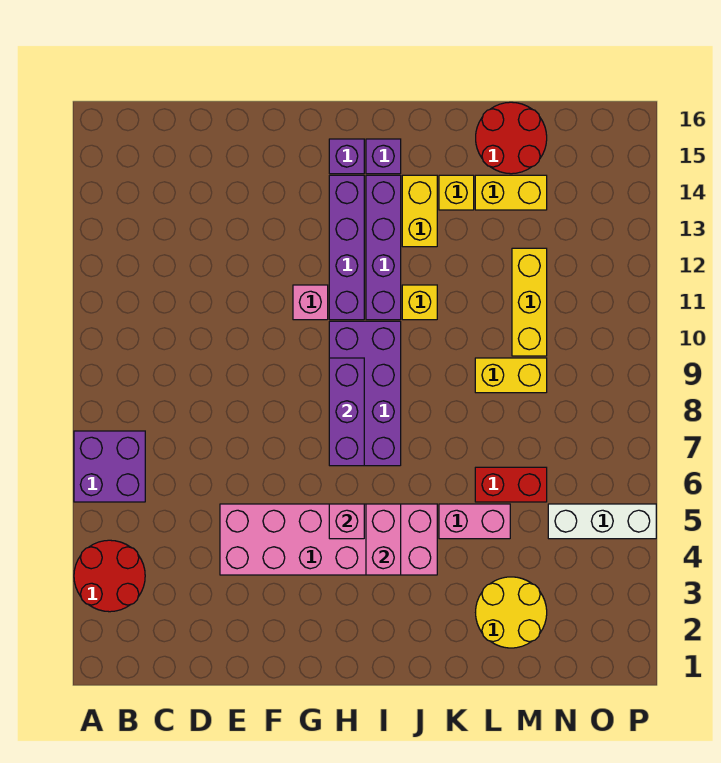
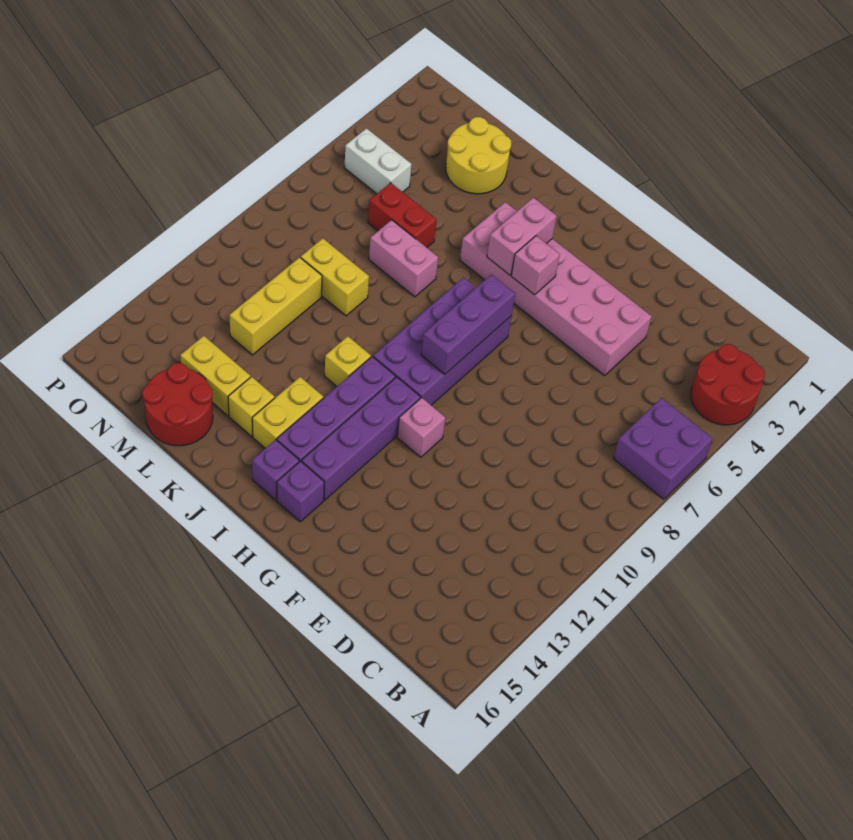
pink brick K5:L5 level 1 -> pink brick K7:L7 level 1
white brick N5:P5 level 1 -> white brick N5:O5 level 1

